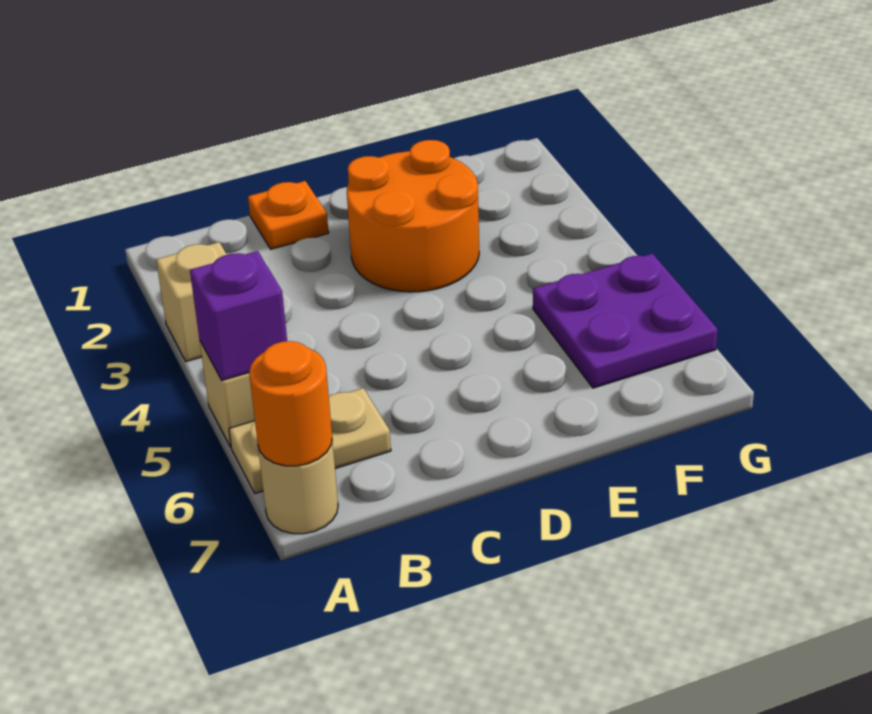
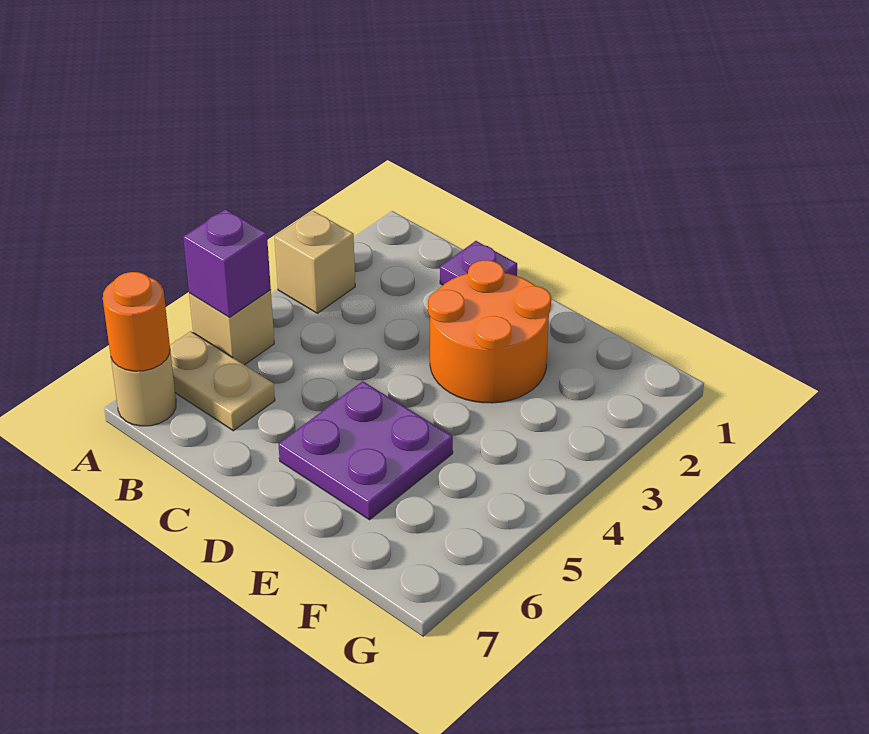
orange plate C1 level 1 -> purple plate C1 level 1
purple plate F5:G6 level 1 -> purple plate D5:E6 level 1

